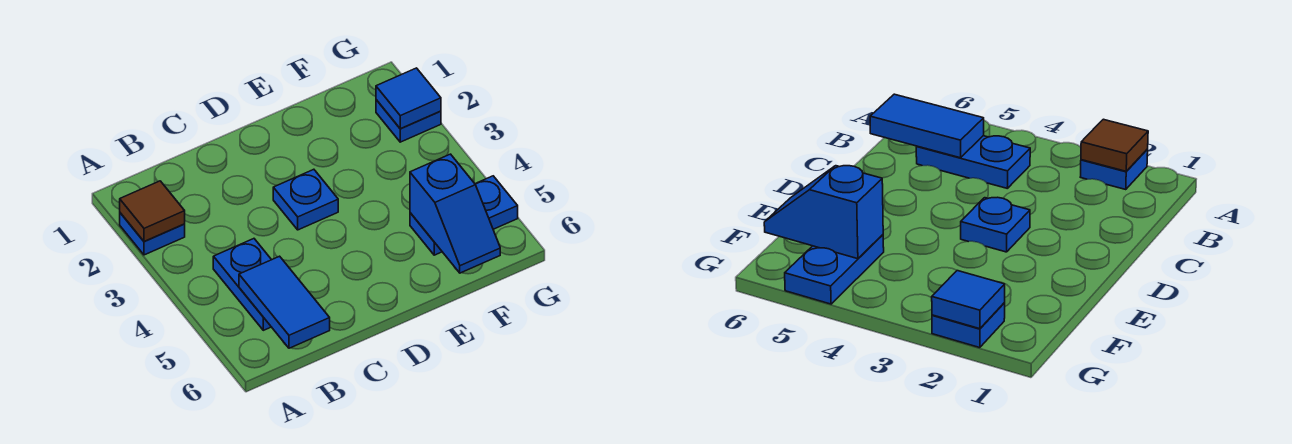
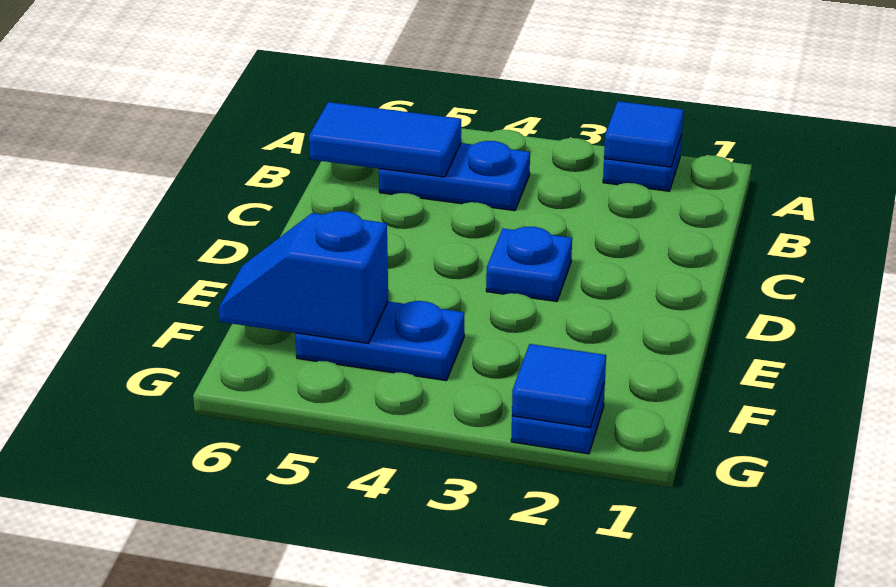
brown tile A2 level 2 -> blue tile A2 level 2
blue plate F5:G5 level 1 -> blue plate F4:F5 level 1

